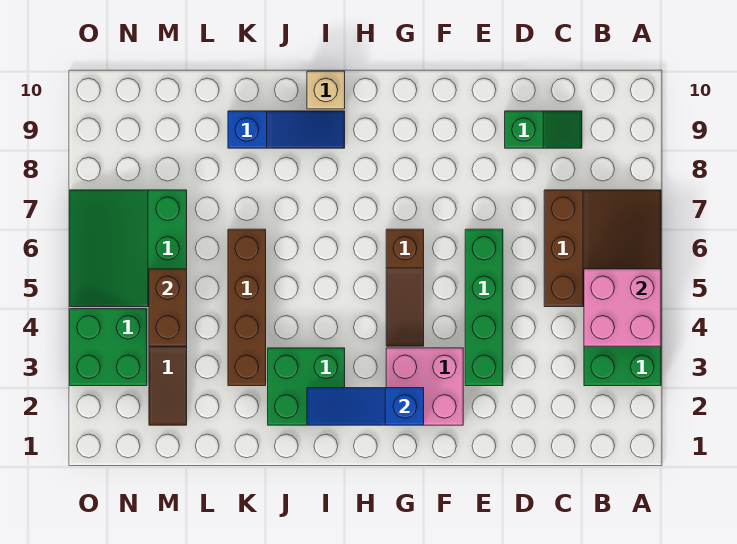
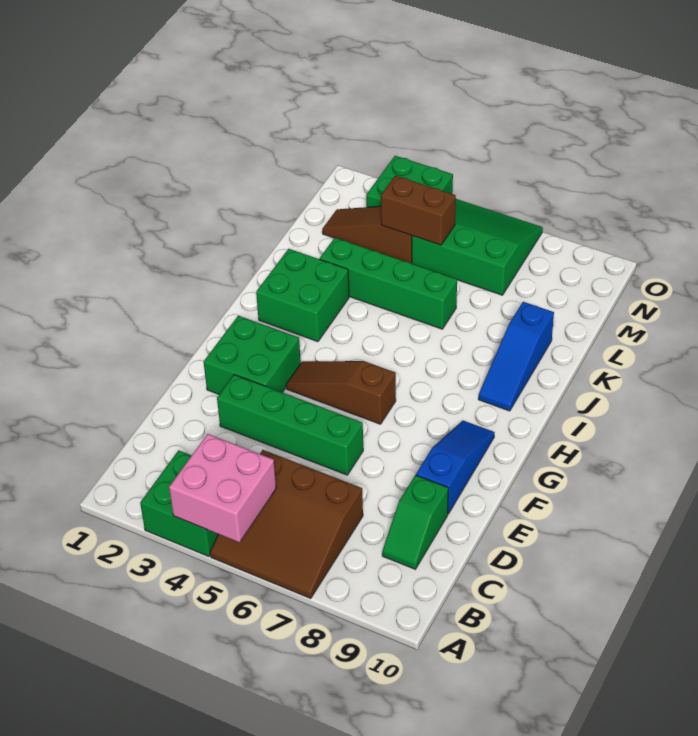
pink brick F2:G3 level 1 -> green brick F2:G3 level 1
blue slope G2:I2 level 2 top G -> blue slope E9:G9 level 1 top E
tan brick I10 level 1 -> none
brown brick K3:K6 level 1 -> green brick K3:K6 level 1

